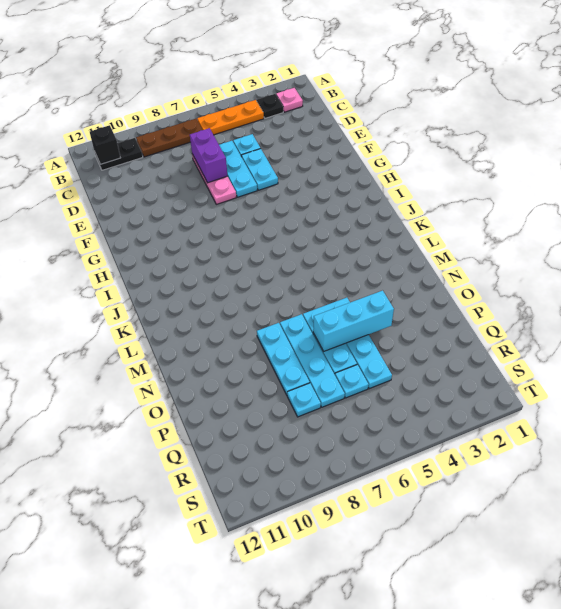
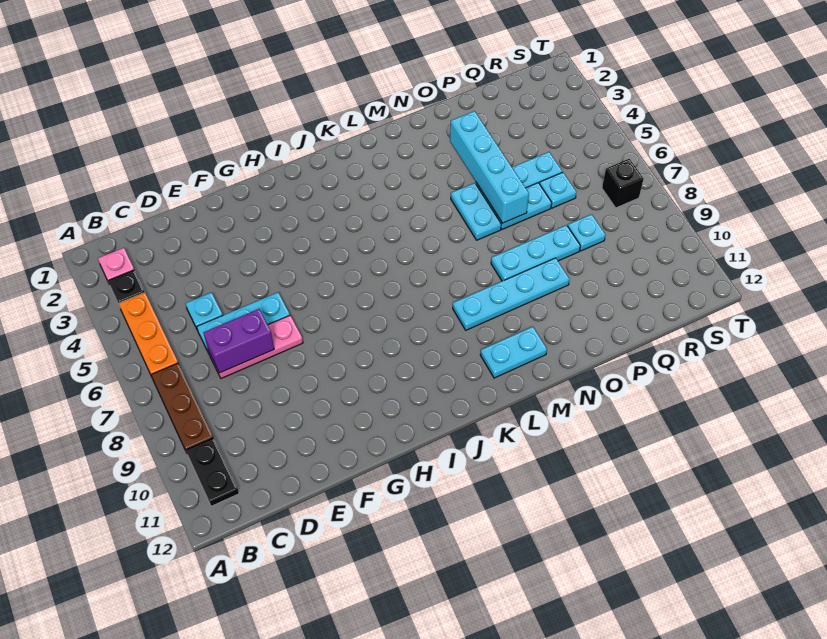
black brick B11 level 2 -> black brick S7 level 1
cyan plate E5:F5 level 1 -> cyan plate L11:M11 level 1
cyan plate N7:Q7 level 1 -> cyan plate L9:O9 level 1
cyan brick O4:O6 level 2 -> cyan brick O3:O6 level 2

